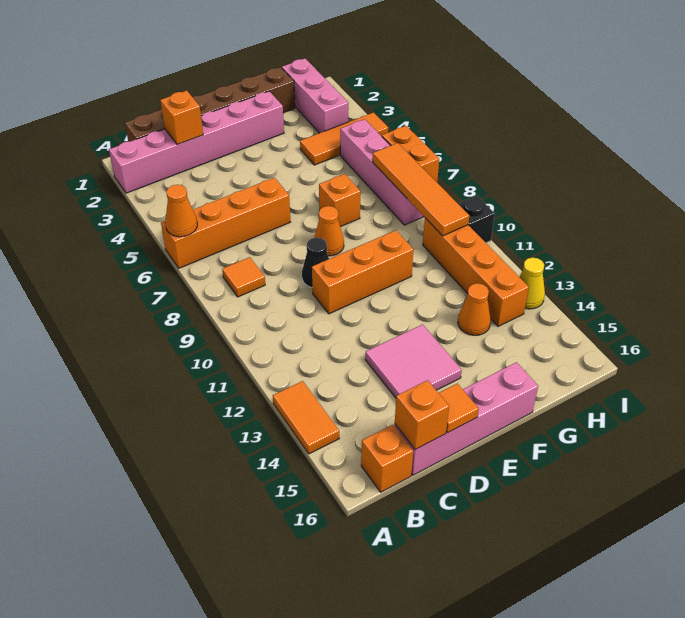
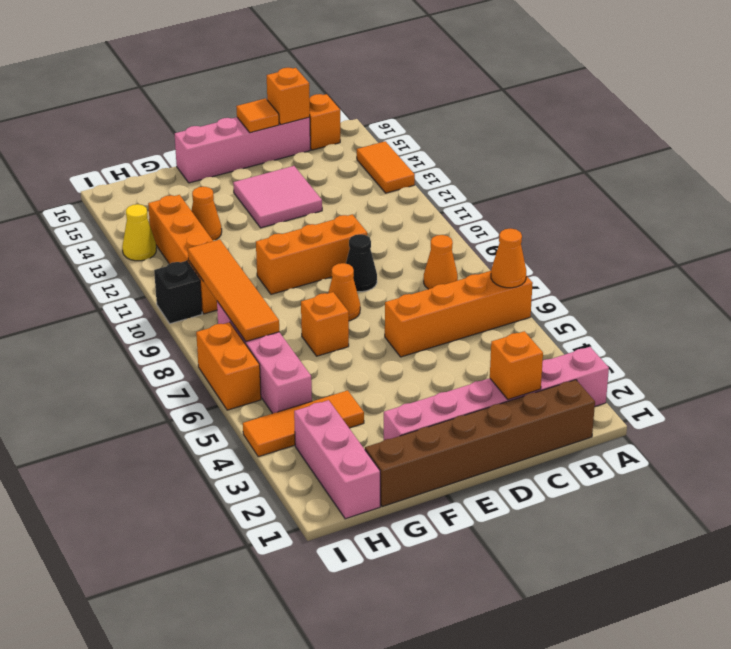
orange tile B8 level 1 -> orange cone B8 level 1

